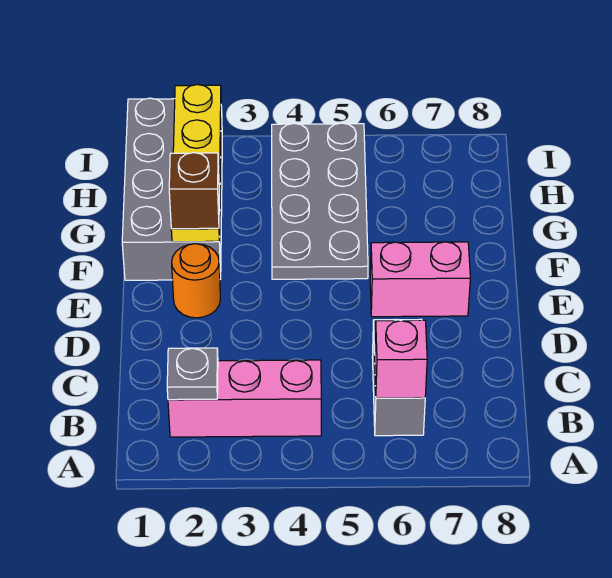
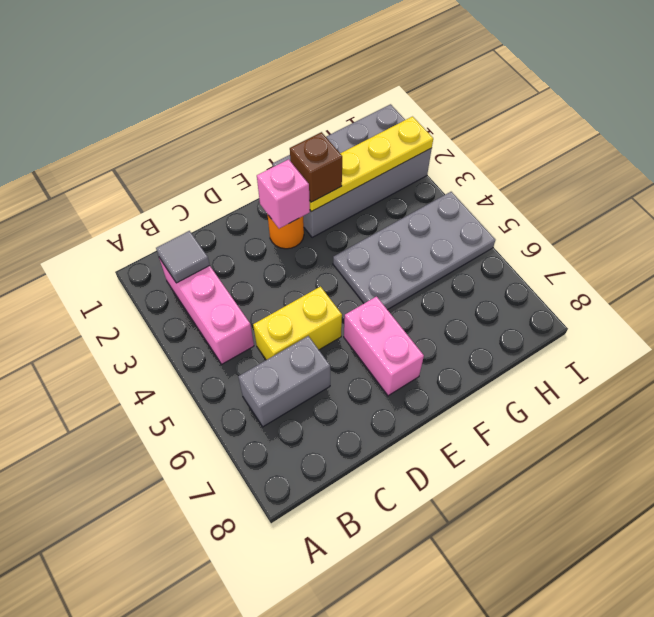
grey plate B2 level 2 -> grey tile B2 level 2
pink brick B6 level 2 -> pink brick E2 level 2
none -> yellow brick C5:D5 level 1

